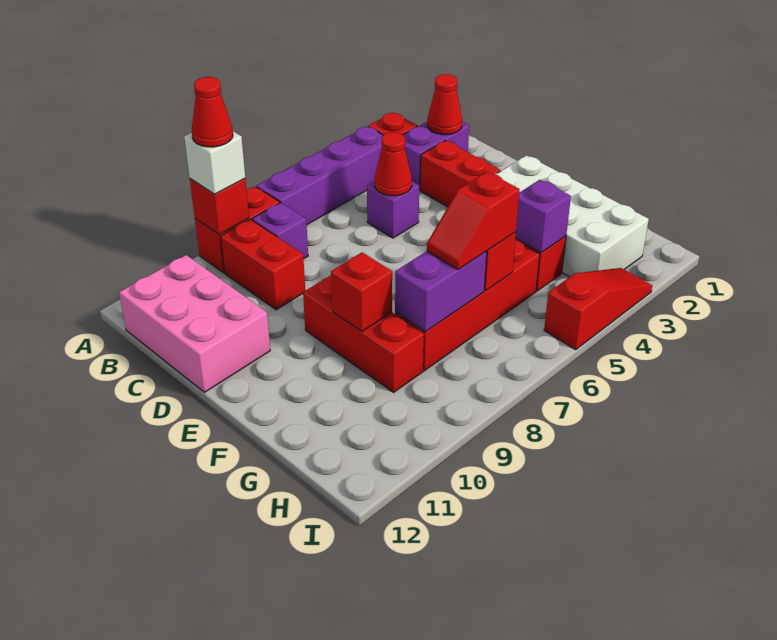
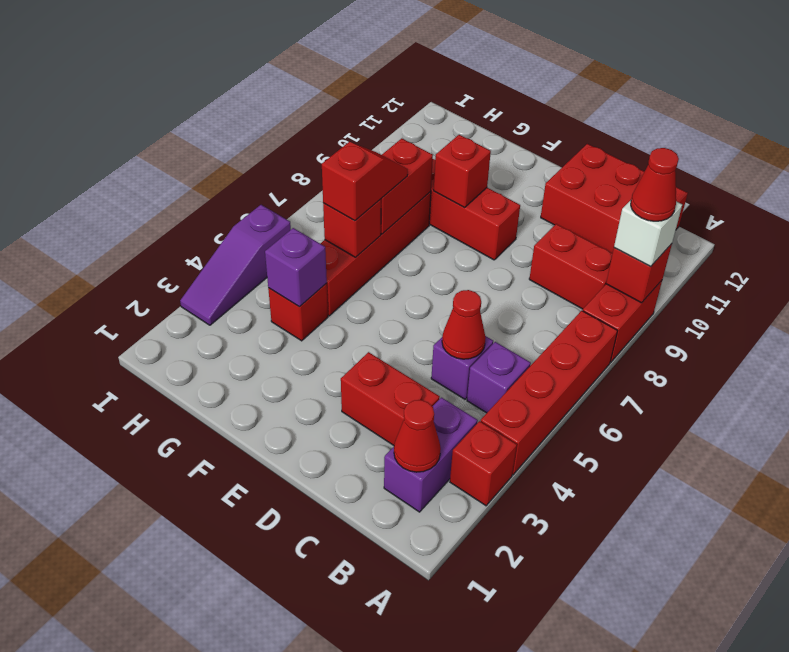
purple brick A4:A7 level 1 -> red brick A4:A7 level 1
purple brick B8 level 1 -> purple brick B5 level 1
pink brick B11:D12 level 1 -> red brick B11:D12 level 1
white brick E2:H3 level 1 -> none
purple brick G7:G8 level 2 -> red brick G7:G8 level 2
red slope I3:I5 level 1 top 5 -> purple slope I3:I5 level 1 top 5

